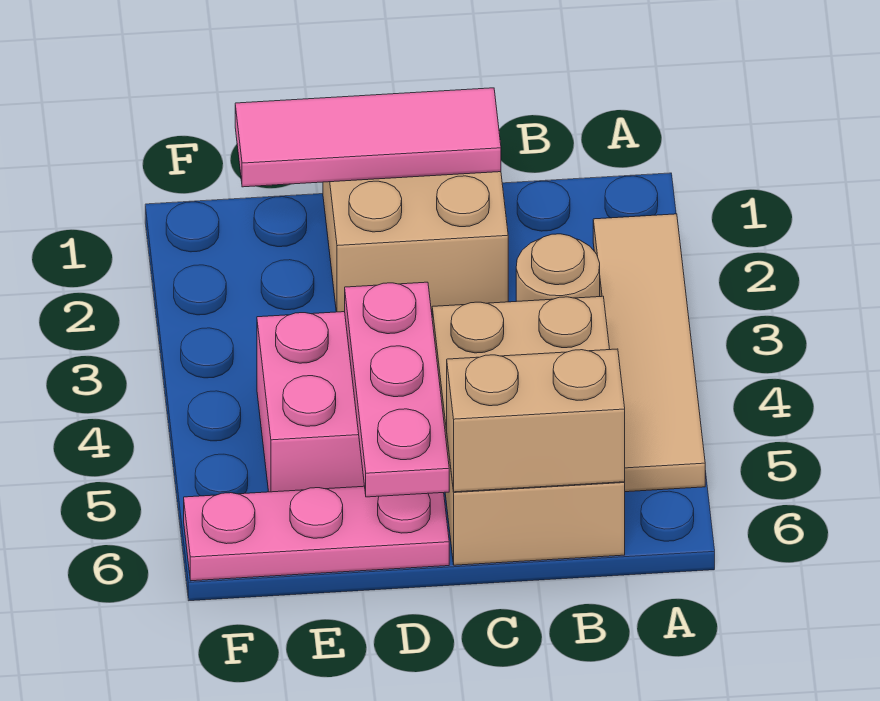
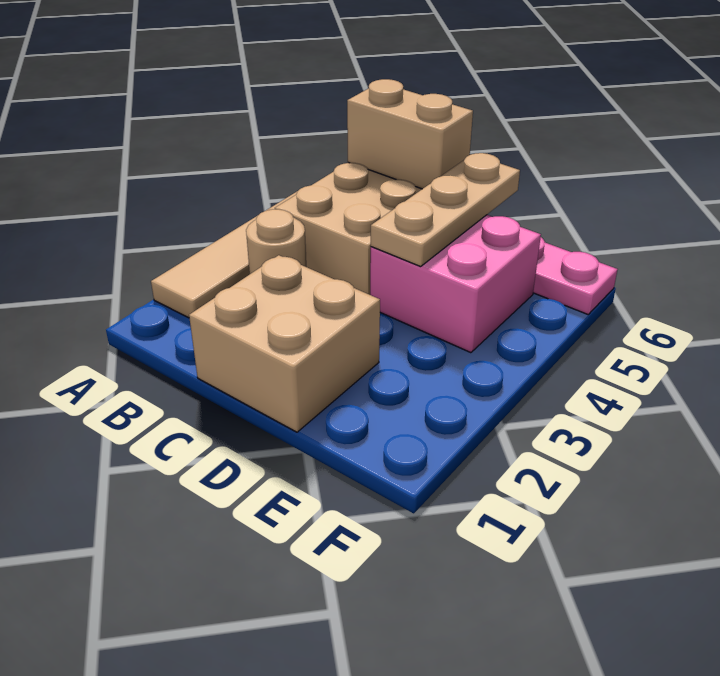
pink tile C1:E1 level 2 -> none
pink plate D4:D6 level 2 -> tan plate D4:D6 level 2

